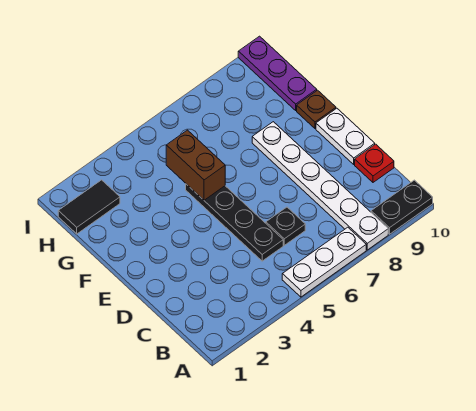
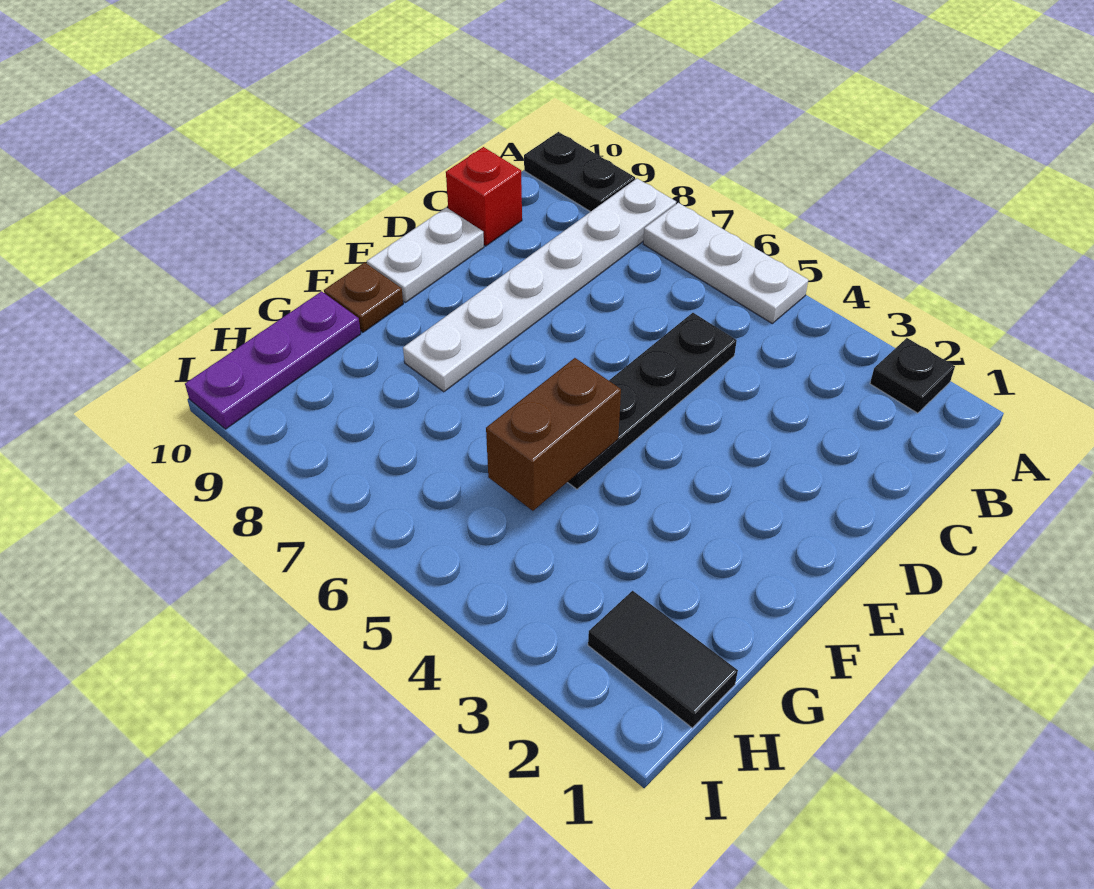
black plate C6 level 1 -> black plate A2 level 1
red plate C10 level 1 -> red brick C10 level 1

